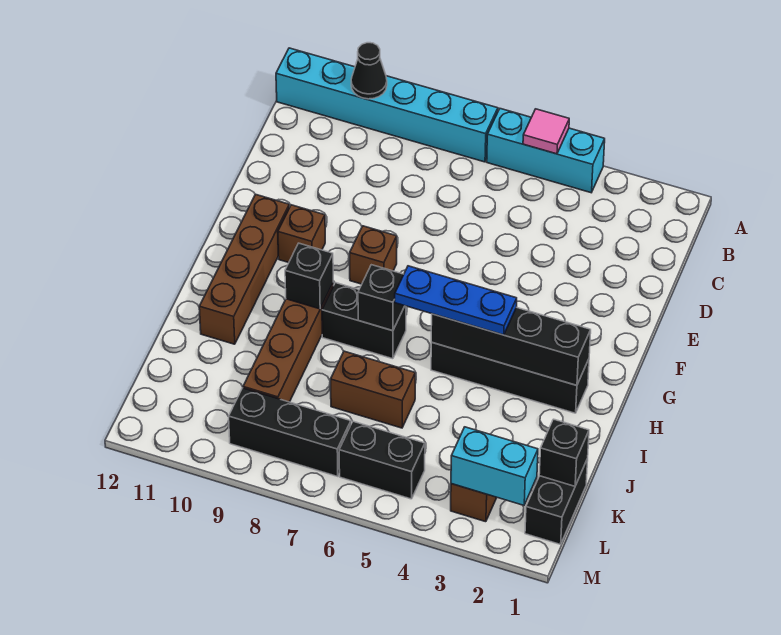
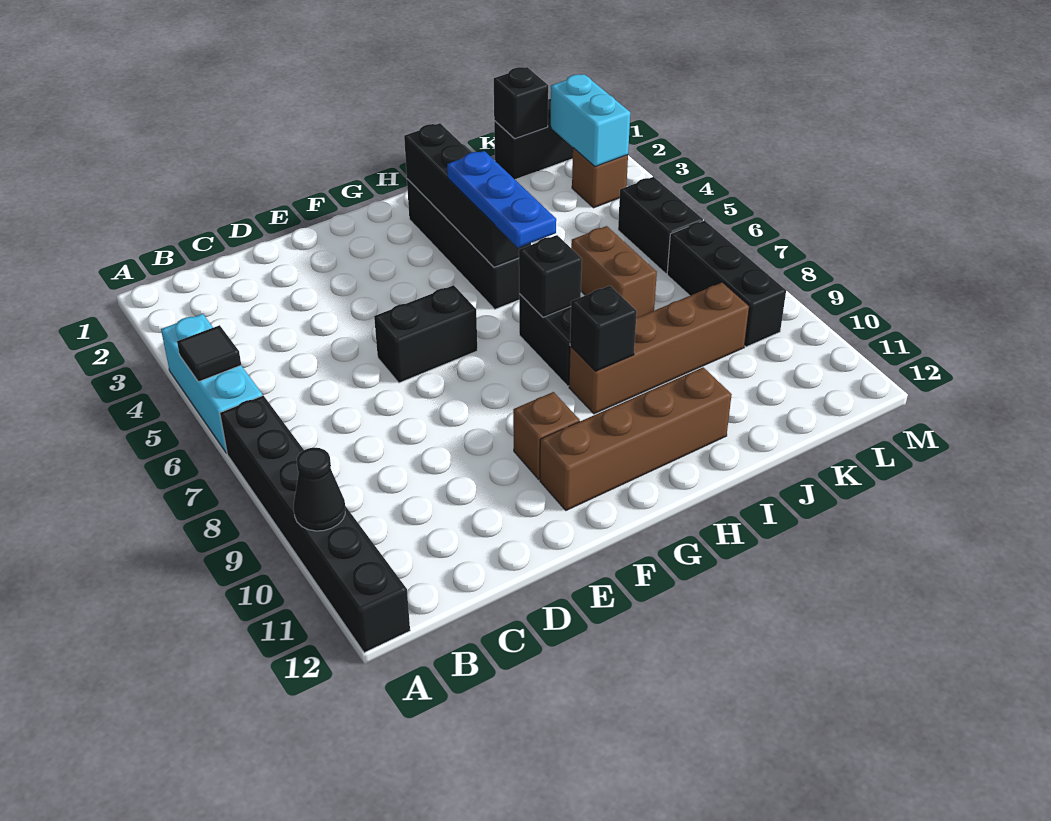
pink tile A5 level 2 -> black tile A5 level 2
cyan brick A7:A12 level 1 -> black brick A7:A12 level 1
none -> black brick E6:F6 level 1
brown brick F8 level 1 -> none

